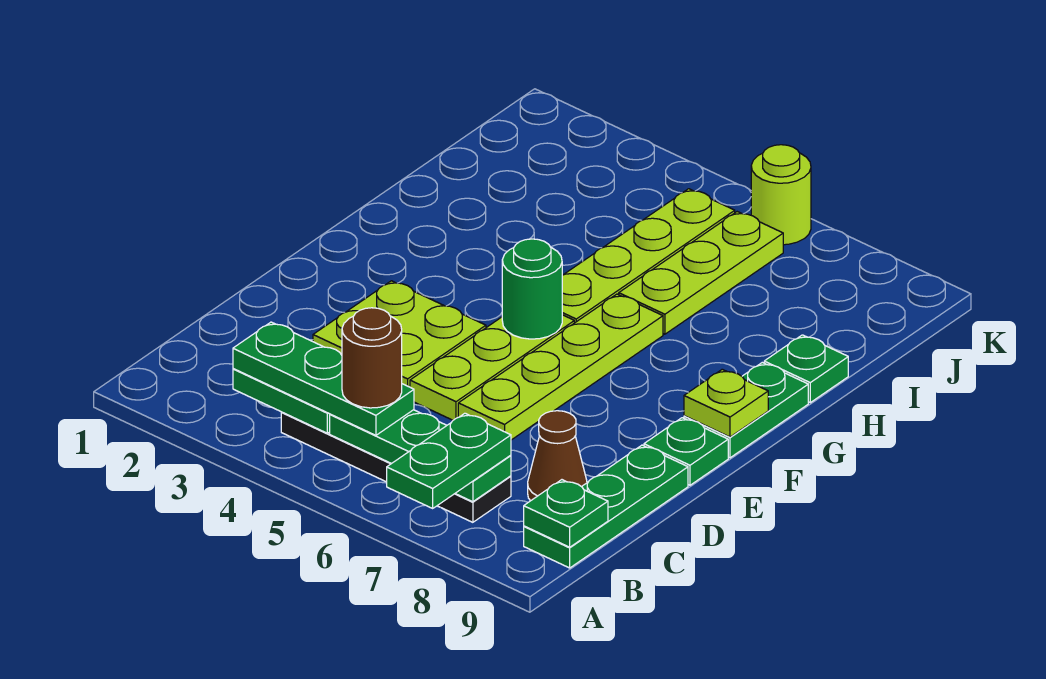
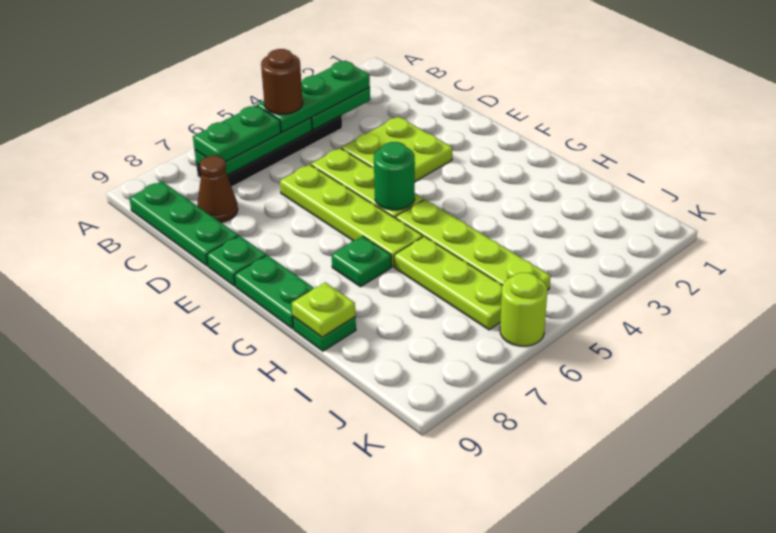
green plate A7:B7 level 3 -> green plate B6:B7 level 3
green plate B9 level 2 -> green plate G7 level 1
lime plate F9 level 2 -> lime plate H9 level 2

